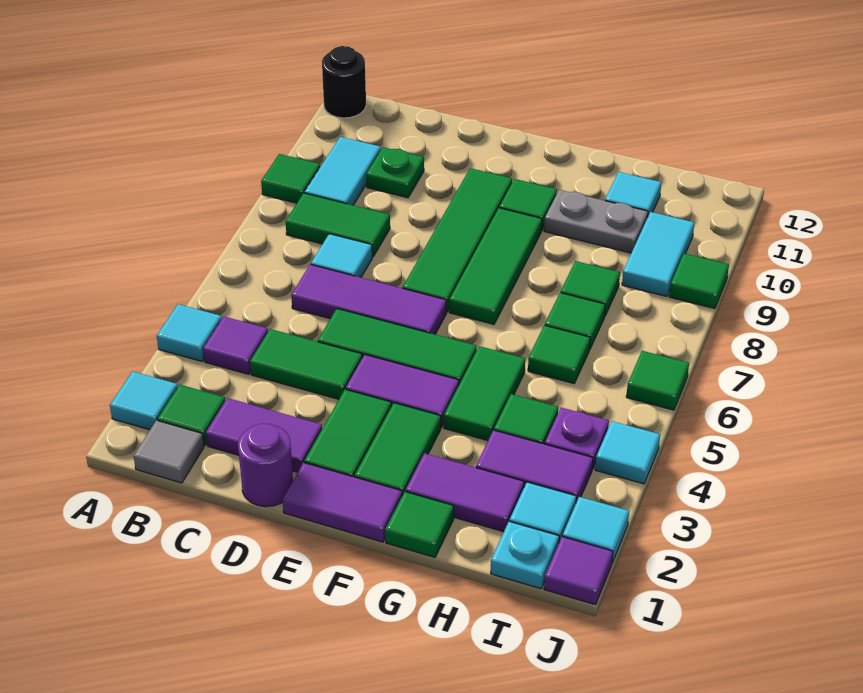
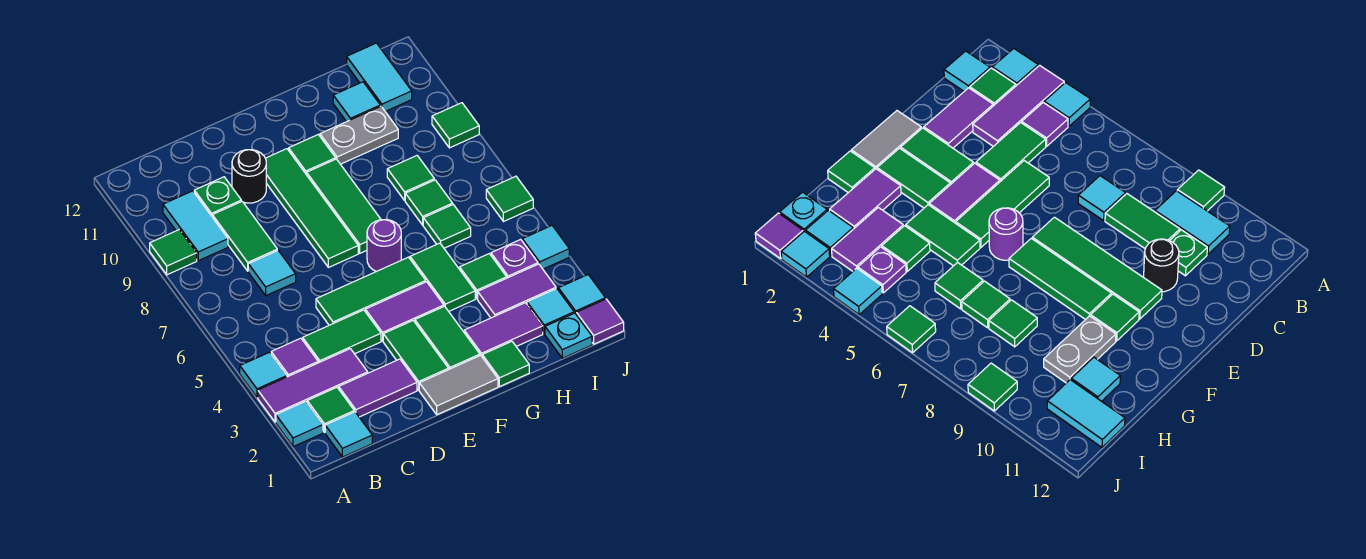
black round brick A12 level 1 -> black round brick D10 level 1
grey tile B1 level 1 -> cyan tile B1 level 1
green tile B8:C8 level 1 -> green tile C8:C9 level 1
purple tile C6:E6 level 1 -> purple tile A3:C3 level 1
purple round brick D1 level 1 -> purple round brick F6 level 1
purple tile E1:F1 level 1 -> grey tile E1:F1 level 1
cyan tile I9:I10 level 1 -> cyan tile I11:I12 level 1

